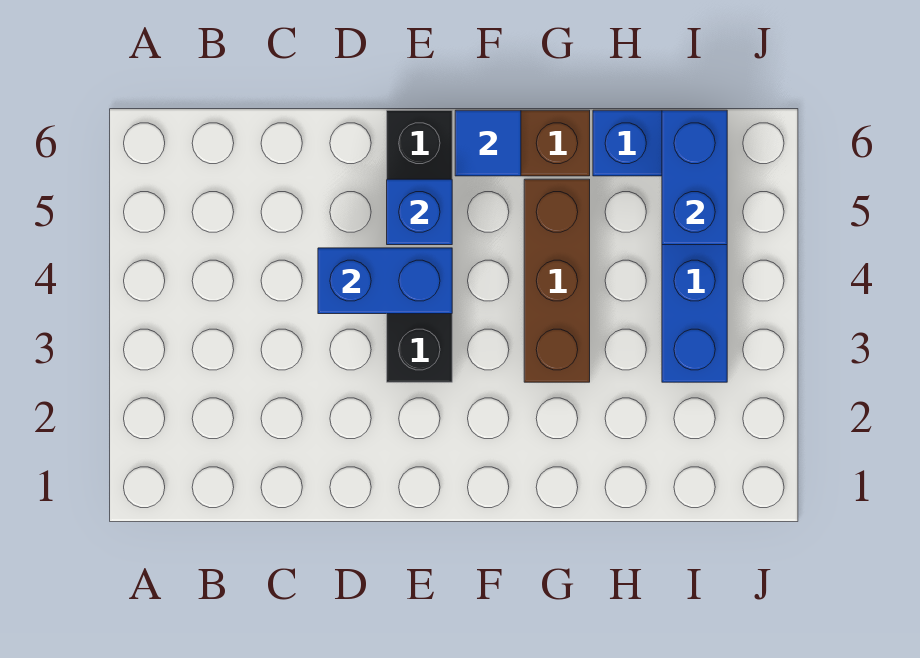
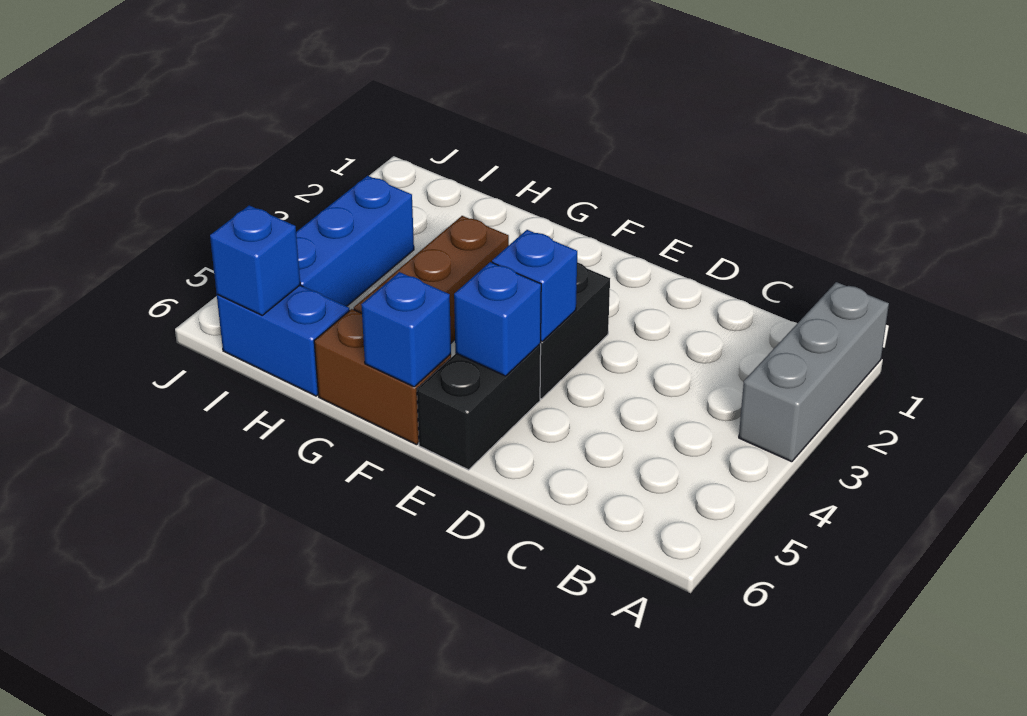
none -> grey brick A1:A3 level 1
blue brick D4:E4 level 2 -> blue brick E4 level 2
blue tile F6 level 2 -> blue brick F6 level 2
blue brick I5:I6 level 2 -> blue brick I6 level 2

